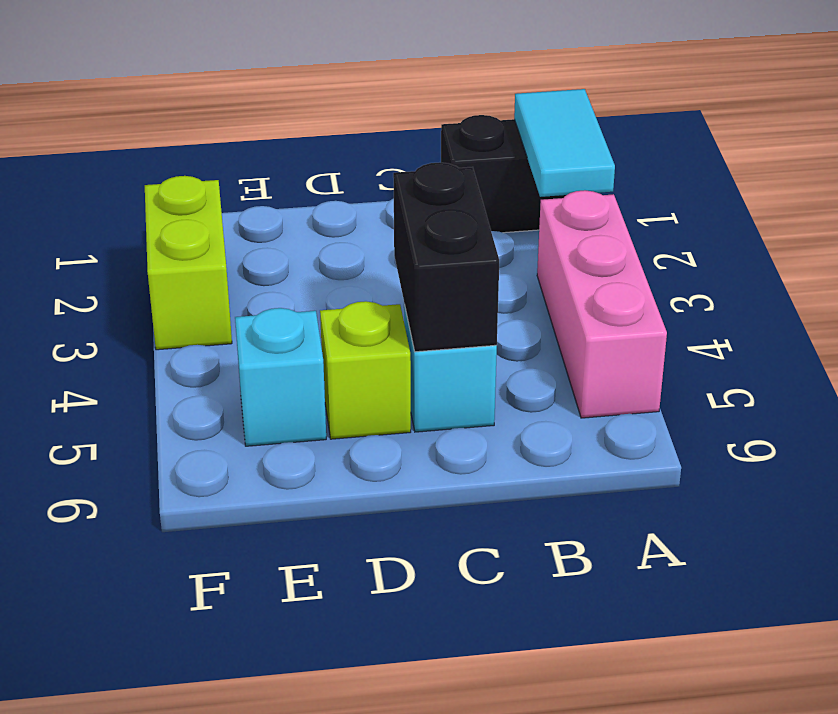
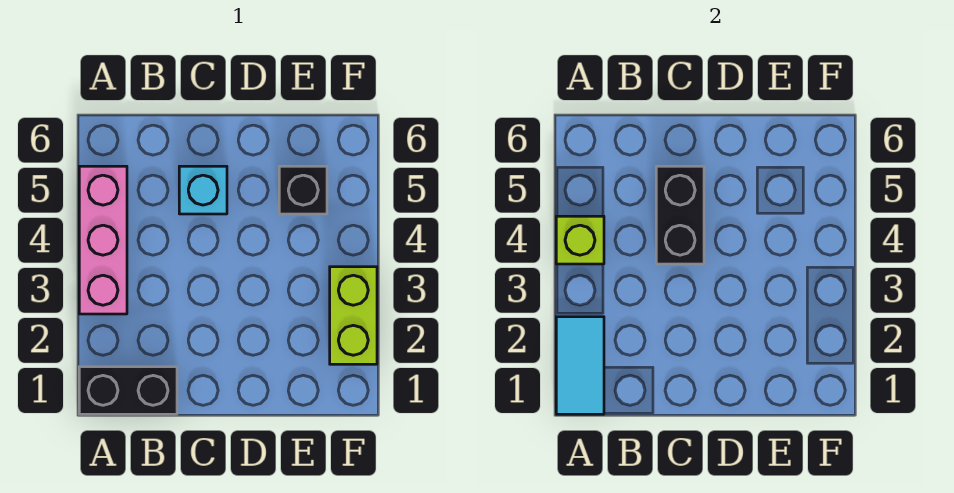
lime brick D5 level 1 -> lime brick A4 level 2
cyan brick E5 level 1 -> black brick E5 level 1

